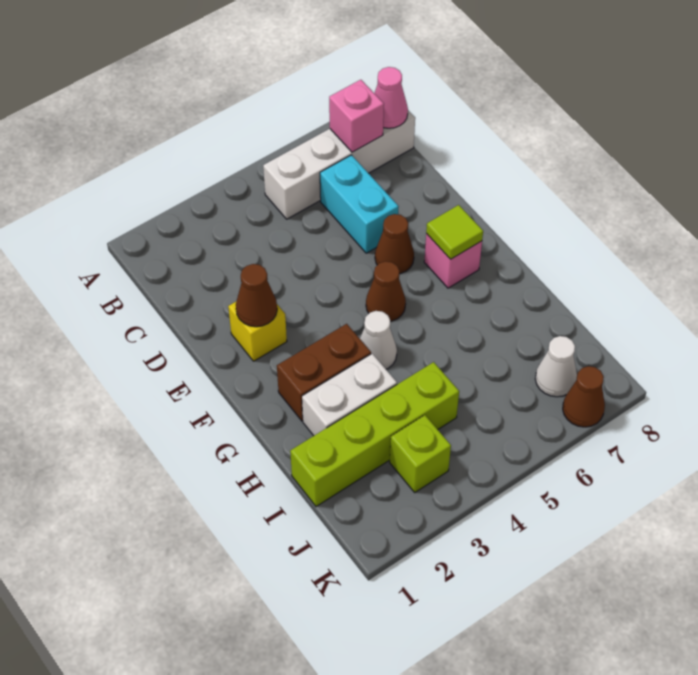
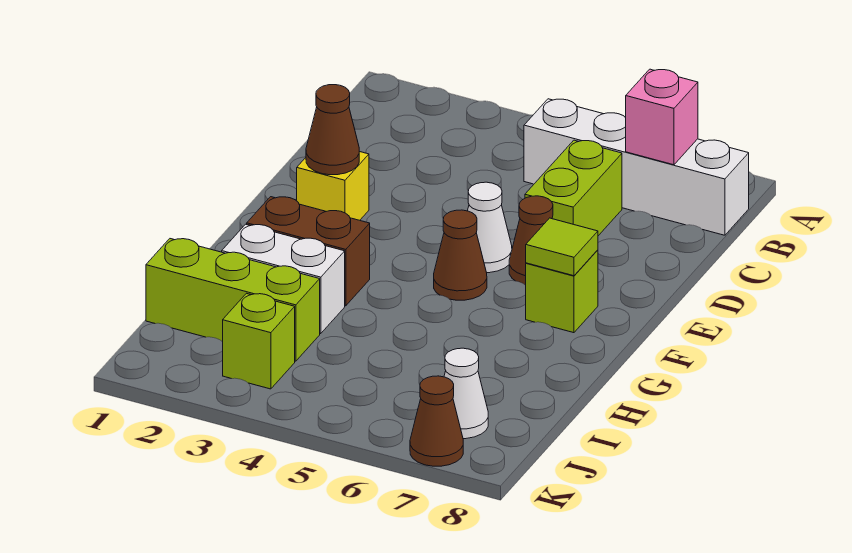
pink cone B8 level 2 -> none
cyan brick C6:D6 level 1 -> lime brick C6:D6 level 1
pink brick F7 level 1 -> lime brick F7 level 1
white cone G4 level 1 -> white cone E5 level 1
lime brick I1:I4 level 1 -> lime brick I1:I3 level 1

